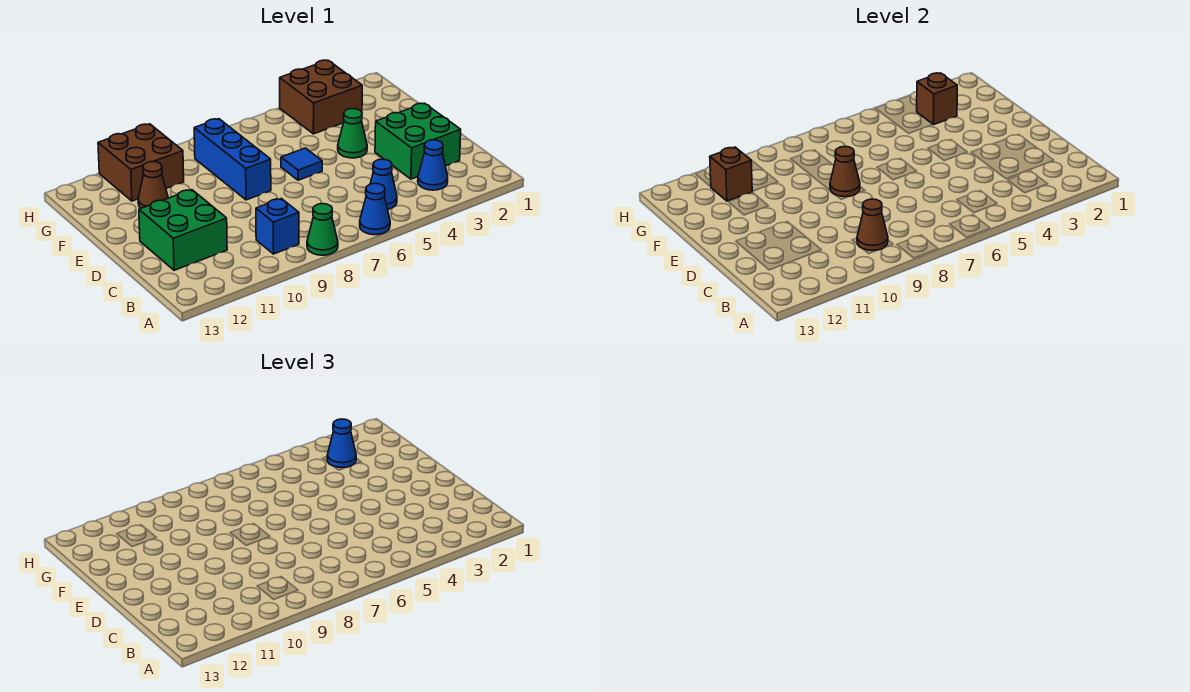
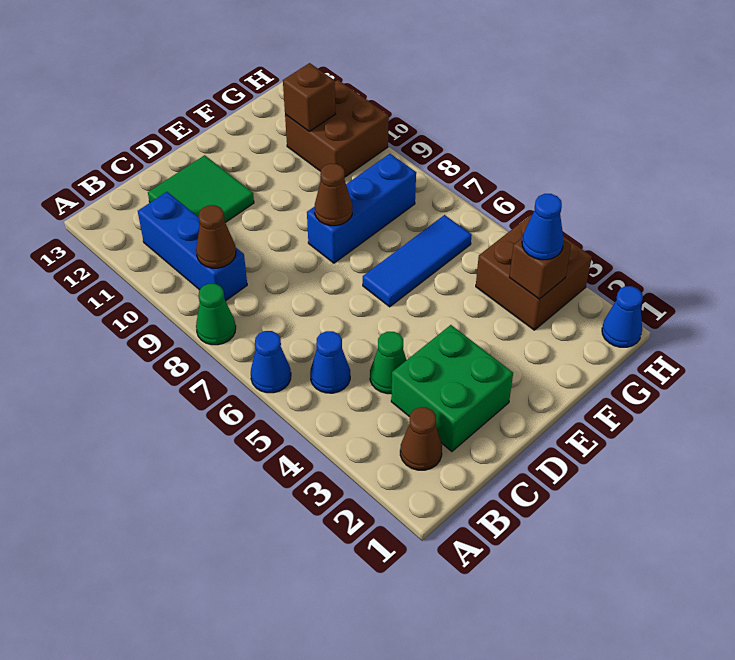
blue cone B3 level 1 -> blue cone H1 level 1
blue brick B9 level 1 -> blue brick B9:B11 level 1
green brick C11:D12 level 1 -> green tile C11:D12 level 1
green cone E4 level 1 -> green cone C4 level 1
blue tile E6 level 1 -> blue tile E6:G6 level 1
brown cone F11 level 1 -> brown cone B2 level 1

